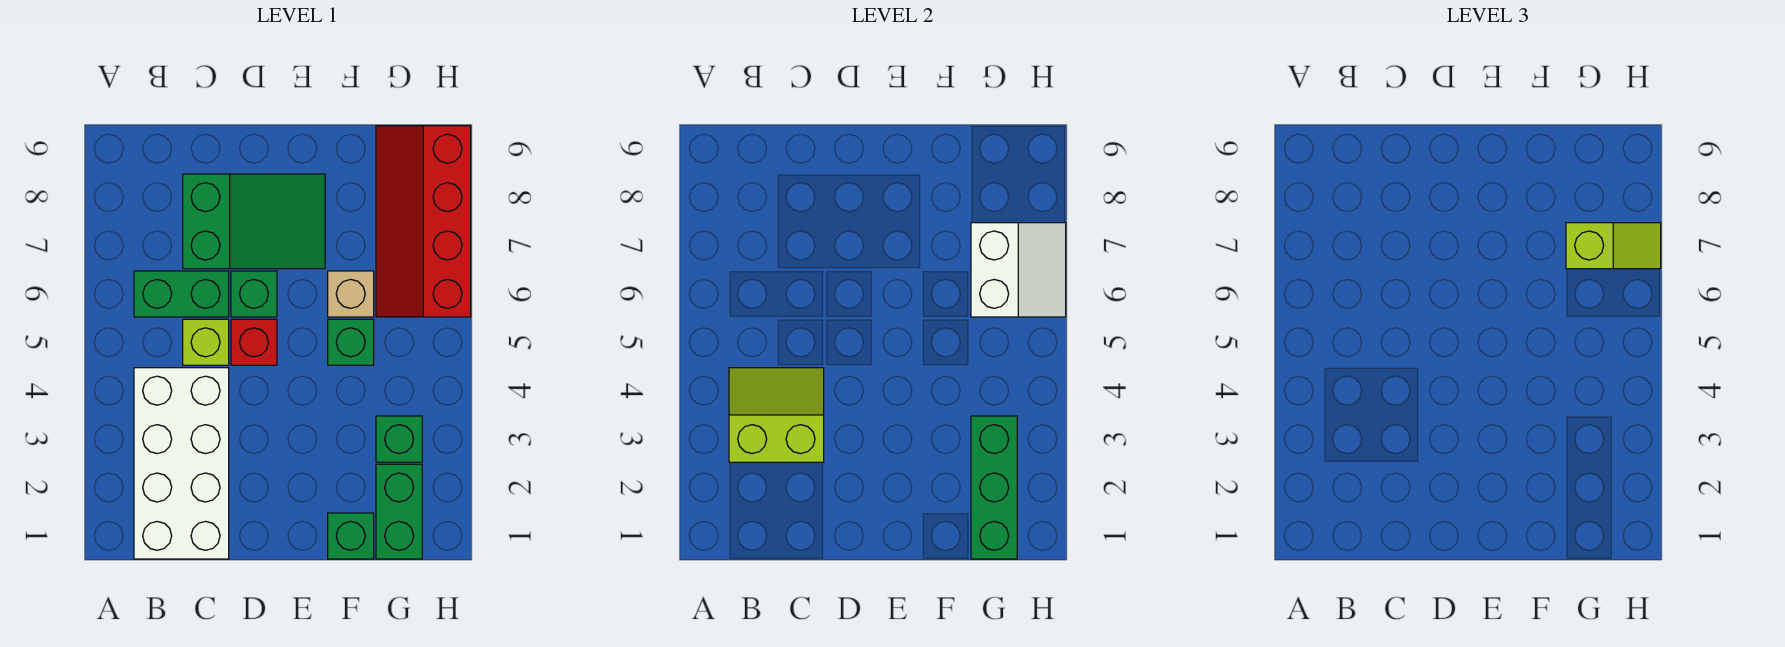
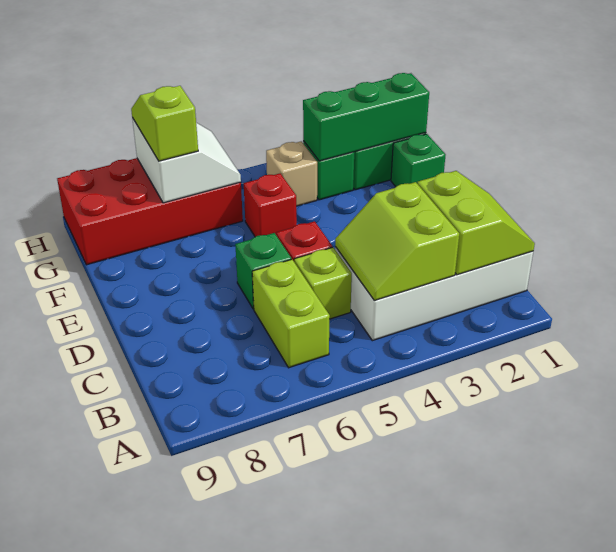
none -> lime slope B1:C2 level 2 top 2
green brick B6:C6 level 1 -> lime brick B6:C6 level 1
green slope C7:E8 level 1 top C -> none
green brick F5 level 1 -> red brick F5 level 1
tan brick F6 level 1 -> tan brick G4 level 1
red slope G6:H9 level 1 top H -> red brick G6:H9 level 1
white slope G6:H7 level 2 top G -> white slope G6:H7 level 2 top 7

